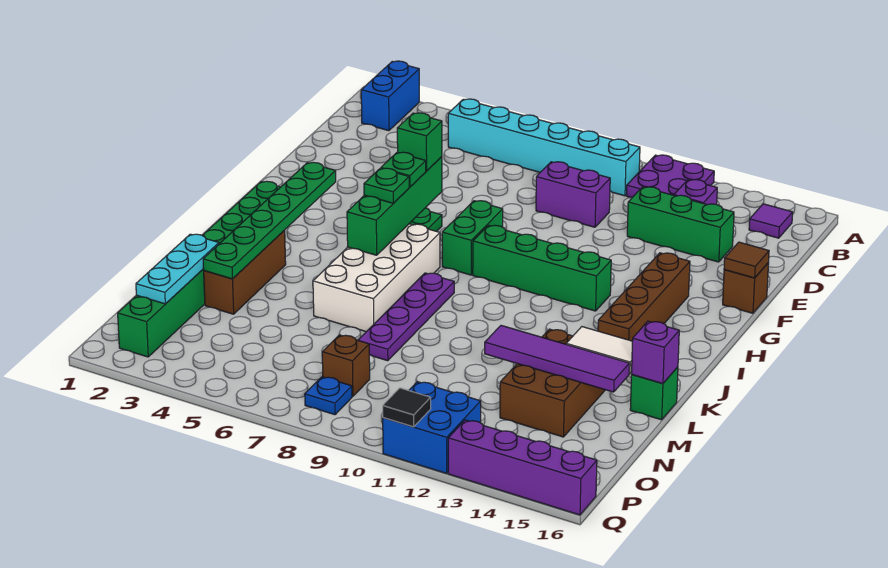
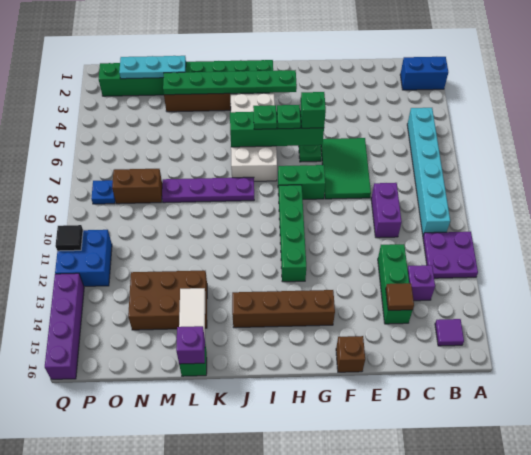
none -> green tile E6:F8 level 1
brown tile F16 level 2 -> brown tile D14 level 2
white brick I6:L7 level 1 -> white brick I4:J7 level 1
purple tile M12:M15 level 2 -> none
brown brick O8 level 1 -> brown brick N8:O8 level 1

